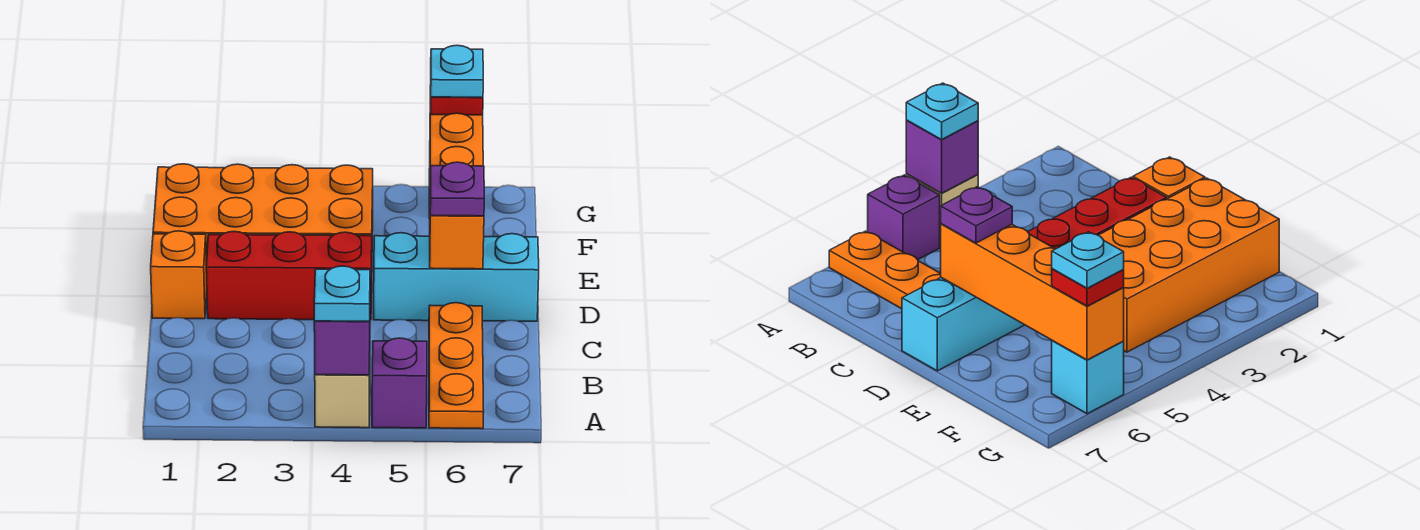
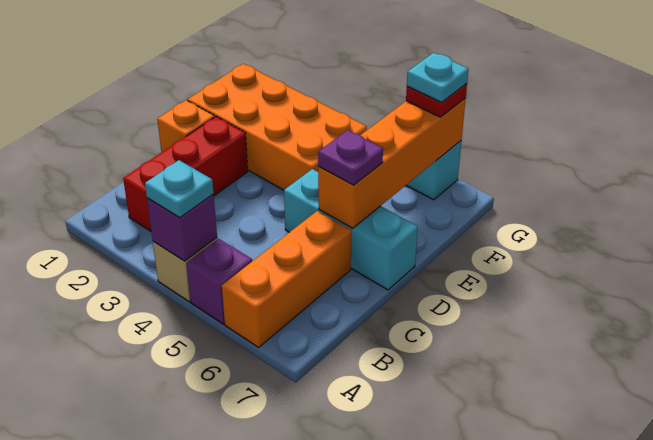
orange plate A6:C6 level 1 -> orange brick A6:C6 level 1
red brick D2:D4 level 1 -> red brick B2:D2 level 1

